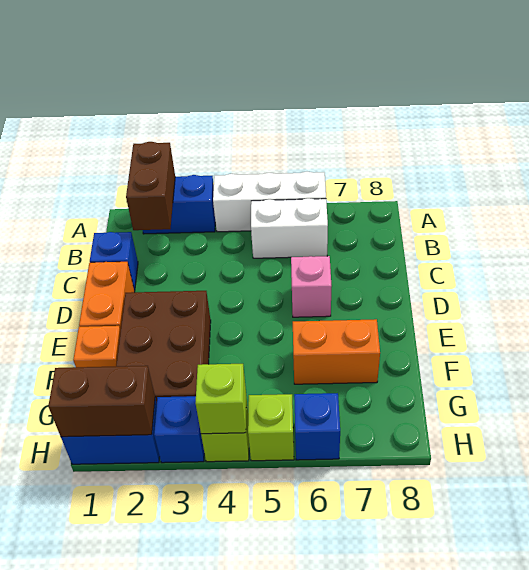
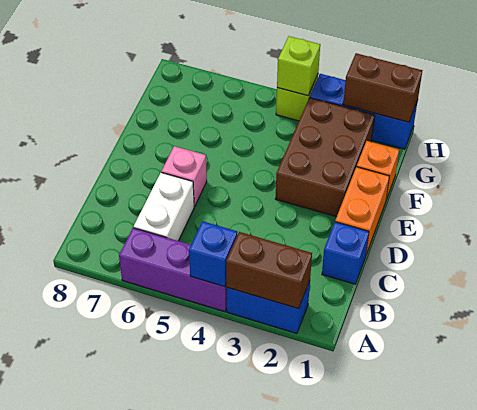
brown brick A2:B2 level 2 -> brown brick A2:A3 level 2
white brick A4:A6 level 1 -> purple brick A4:A6 level 1
white brick B5:B6 level 1 -> white brick B6:C6 level 1
orange brick F6:F7 level 1 -> none
lime brick H5 level 1 -> none
blue brick H6 level 1 -> blue brick A4 level 2

